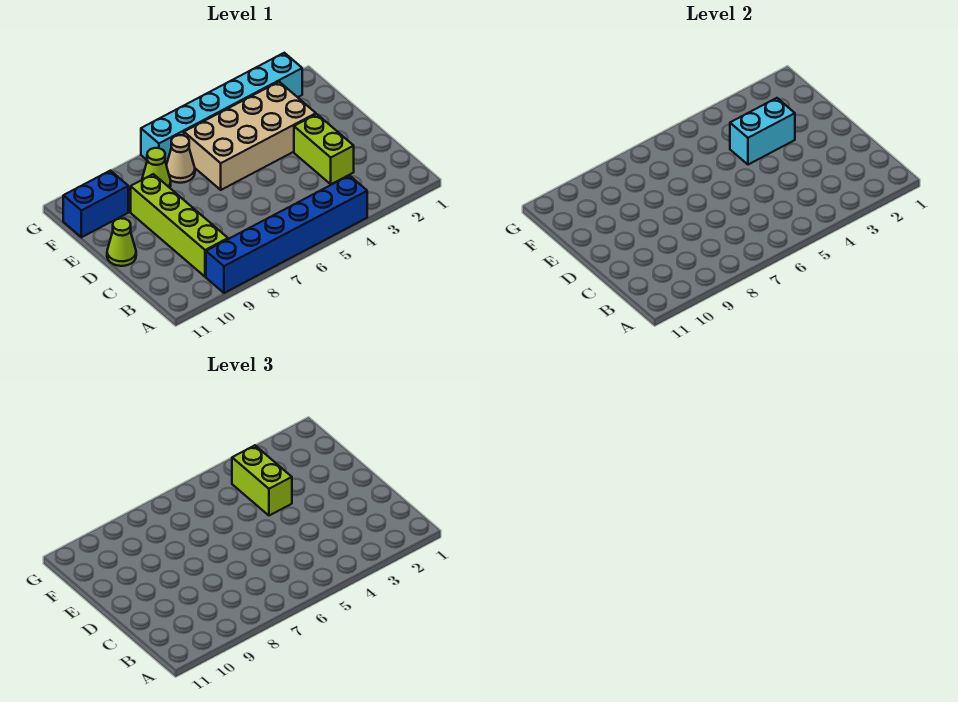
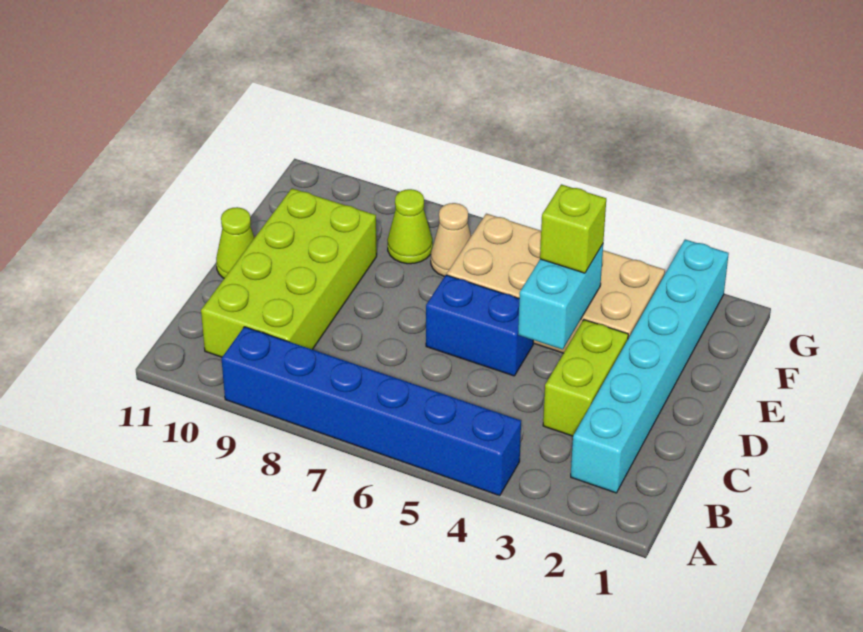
lime brick B9:E9 level 1 -> lime brick B9:E10 level 1
cyan brick E3:E4 level 2 -> cyan brick D4:E4 level 2
lime brick E4:F4 level 3 -> lime brick E4 level 3
blue brick F10:F11 level 1 -> blue brick D5:D6 level 1
cyan brick G2:G7 level 1 -> cyan brick B2:G2 level 1

